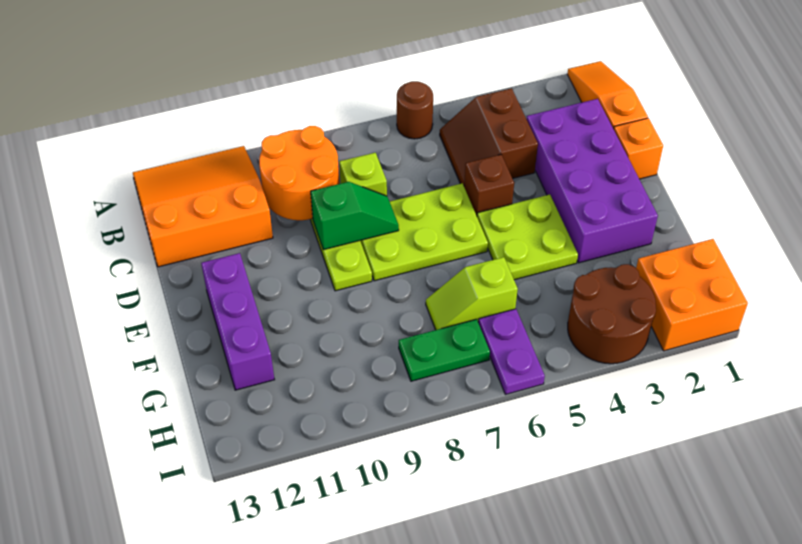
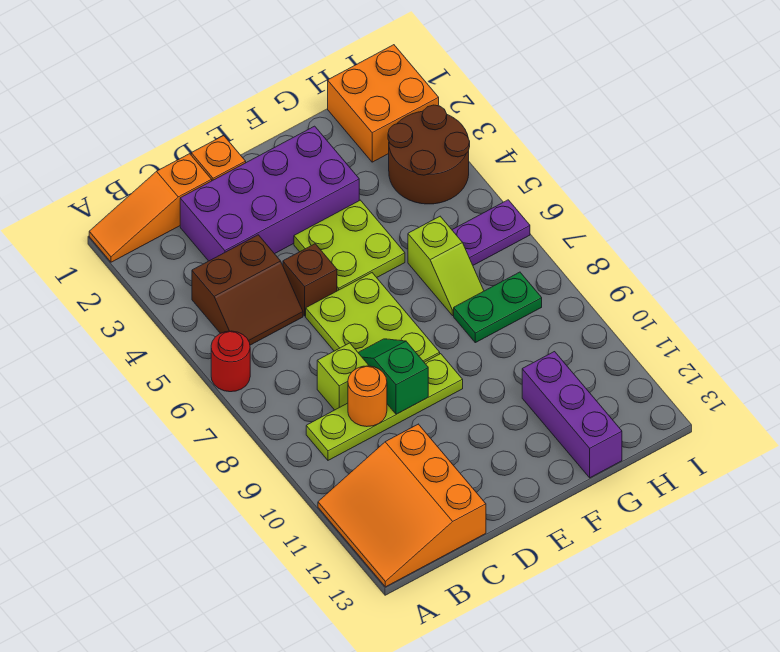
brown round brick A6 level 1 -> red round brick A6 level 1
orange round brick B9:C10 level 2 -> orange round brick C9 level 2
purple brick E12:G12 level 1 -> purple brick G11:G13 level 1
green plate H7:H8 level 1 -> green plate G8:H8 level 1

